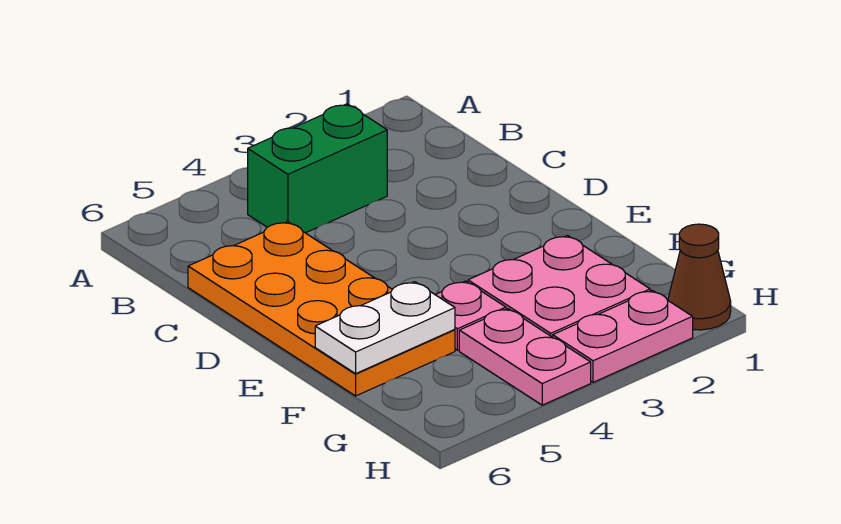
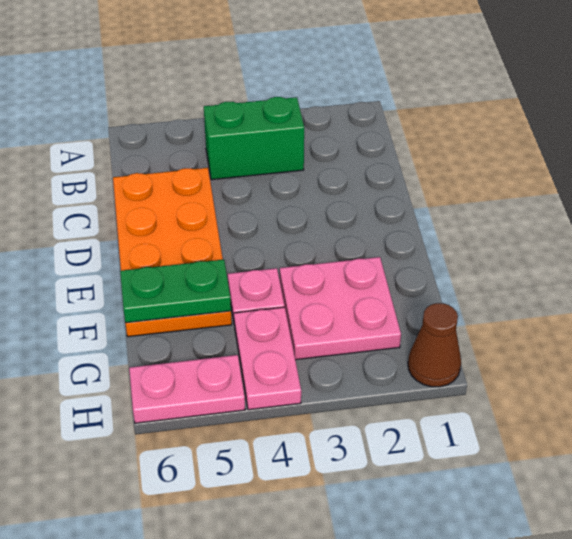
white plate F5:F6 level 2 -> green plate F5:F6 level 2
pink plate H2:H3 level 1 -> pink plate H5:H6 level 1

